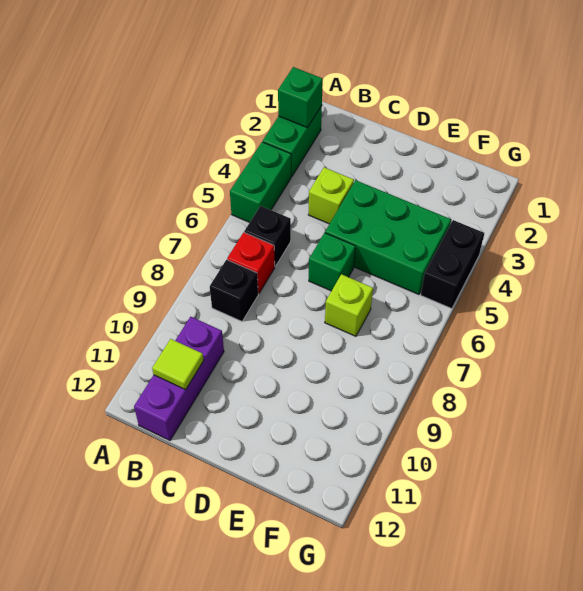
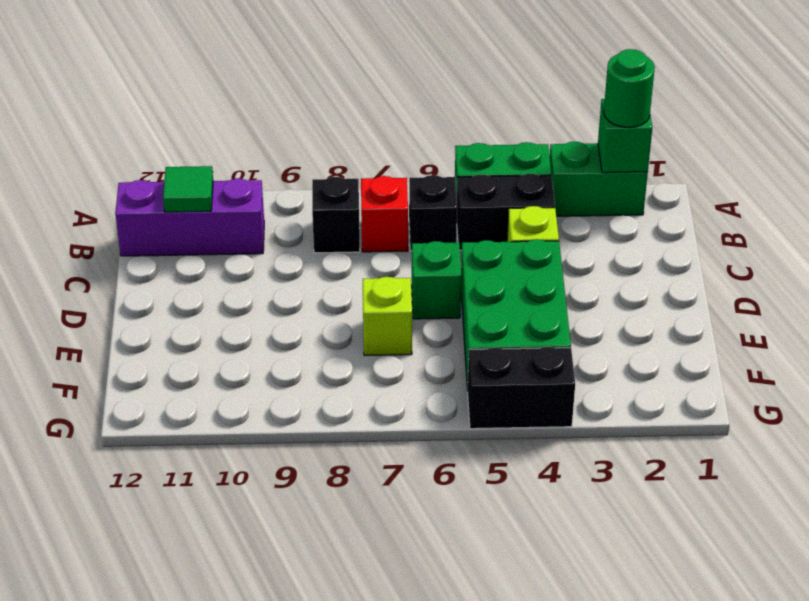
none -> green round brick A2 level 3
none -> black brick B4:B5 level 1
lime tile B11 level 2 -> green tile B11 level 2

